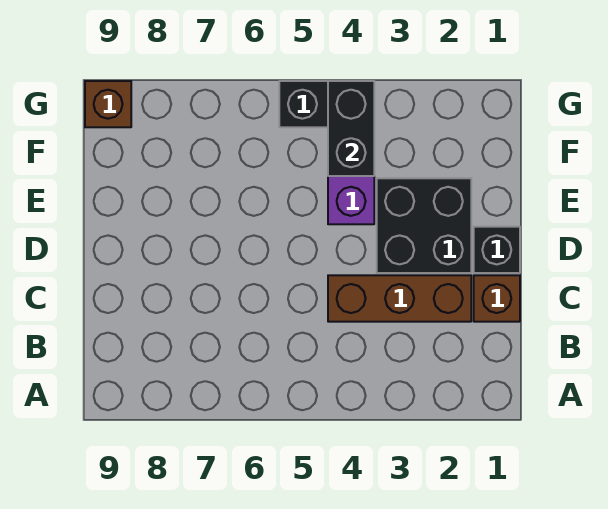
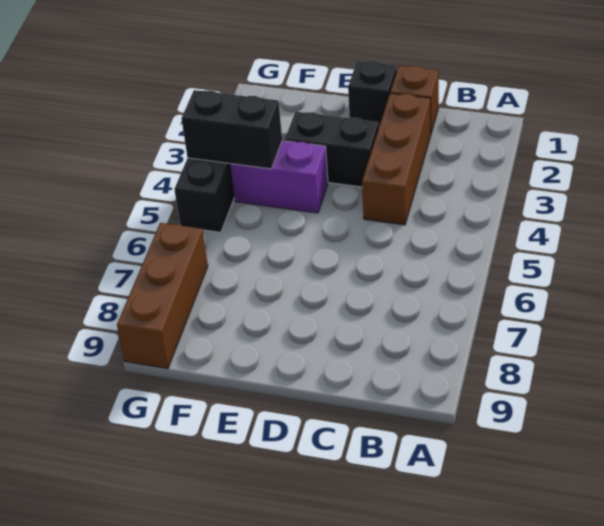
black brick D2:E3 level 1 -> black brick D3:E3 level 1
brown brick G9 level 1 -> brown brick G7:G9 level 1

